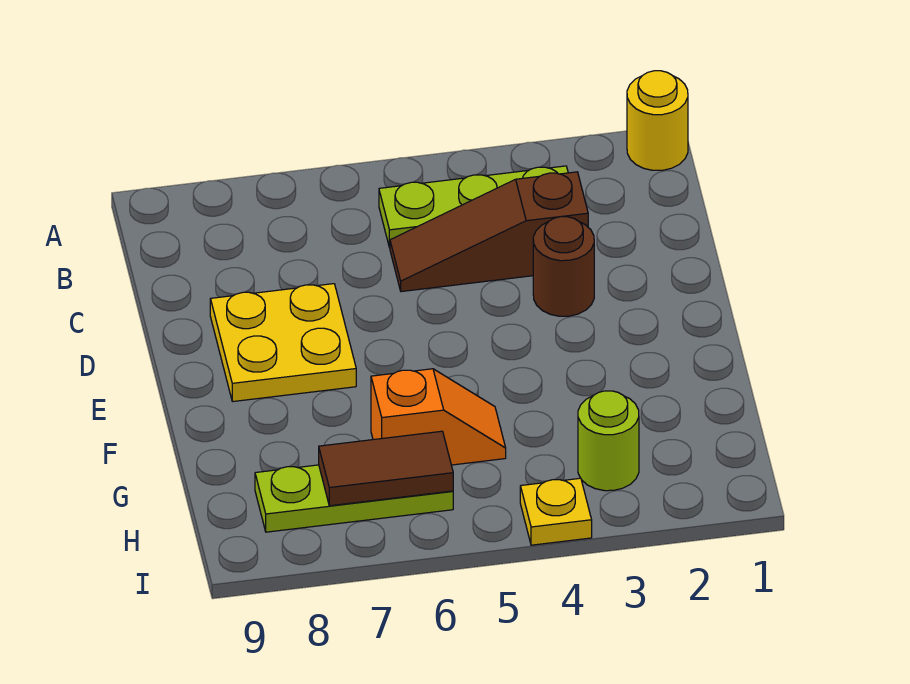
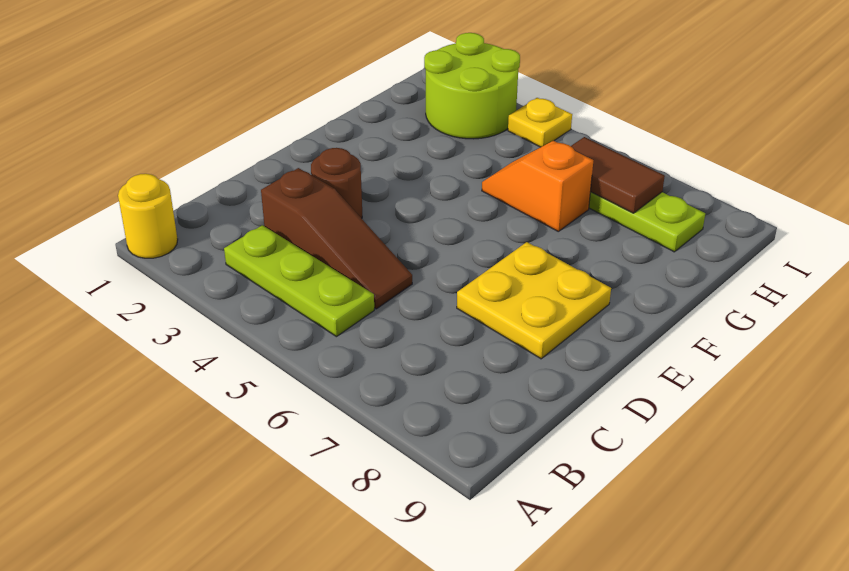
lime round brick H3 level 1 -> lime round brick H2:I3 level 1

